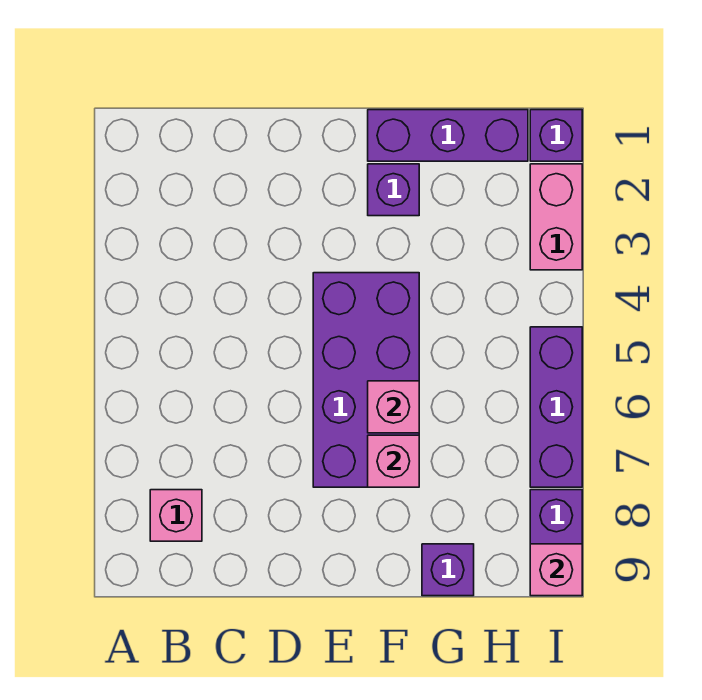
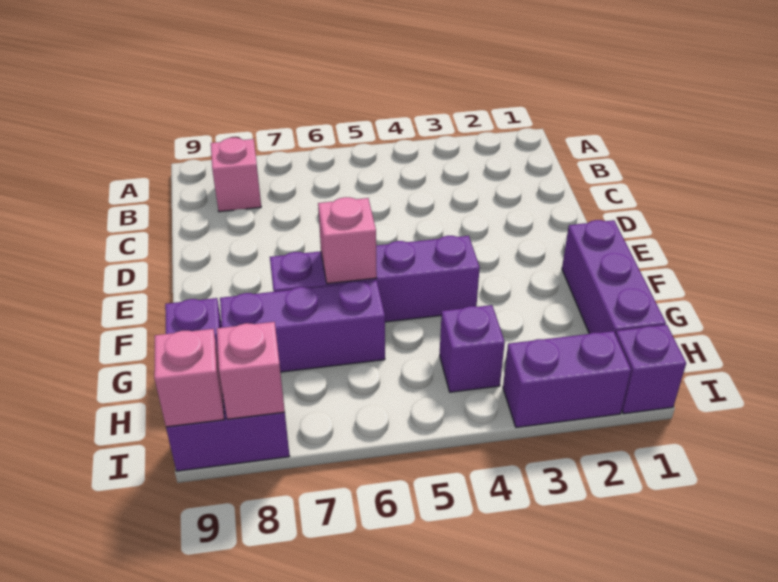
purple brick E4:F7 level 1 -> purple brick F4:F7 level 1
purple brick F2 level 1 -> purple brick H4 level 1
pink brick F7 level 2 -> pink brick I8 level 2
pink brick I2:I3 level 1 -> purple brick I2:I3 level 1
purple brick I5:I7 level 1 -> purple brick G6:G8 level 1

